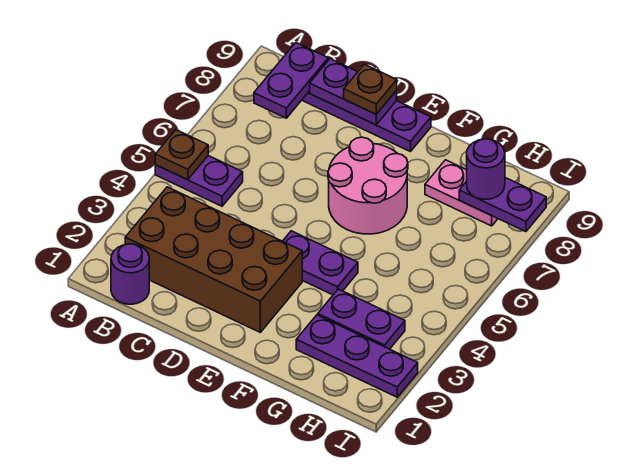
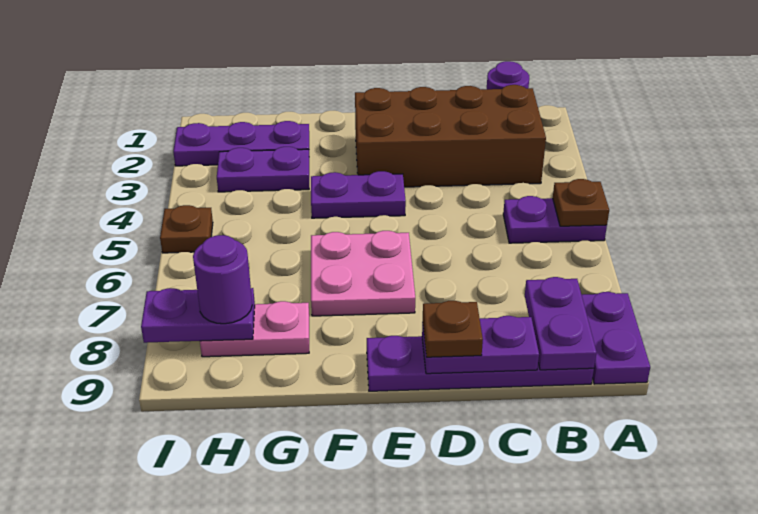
none -> purple plate A8:A9 level 1
pink round brick E6:F7 level 1 -> pink plate E6:F7 level 1
none -> brown plate I5 level 1

